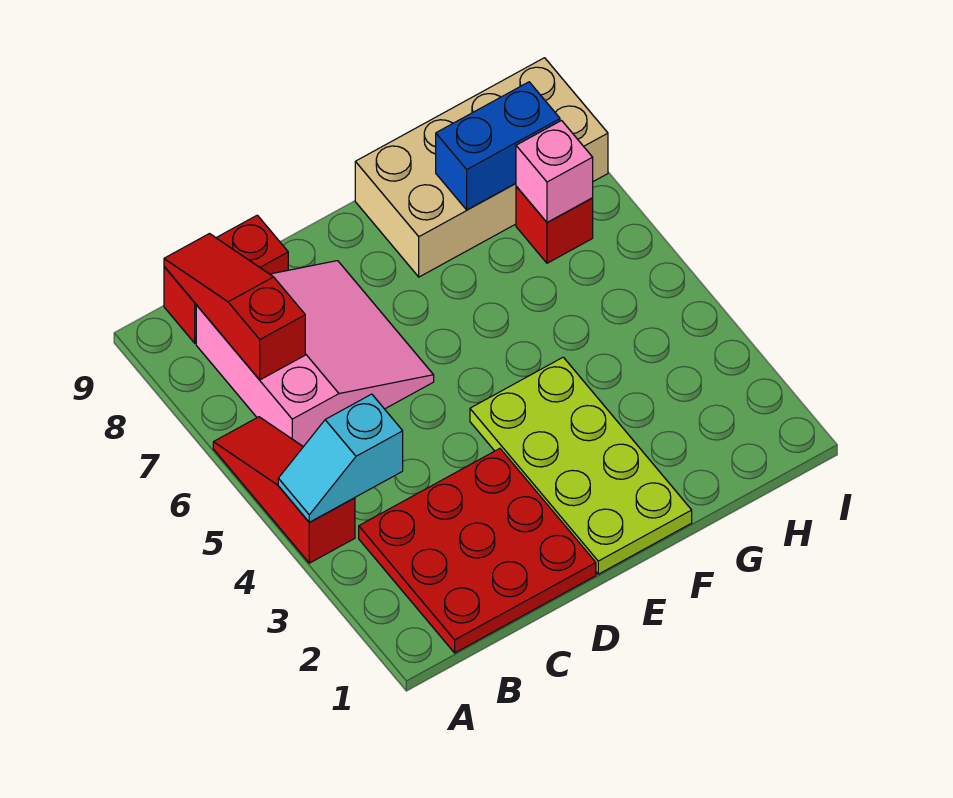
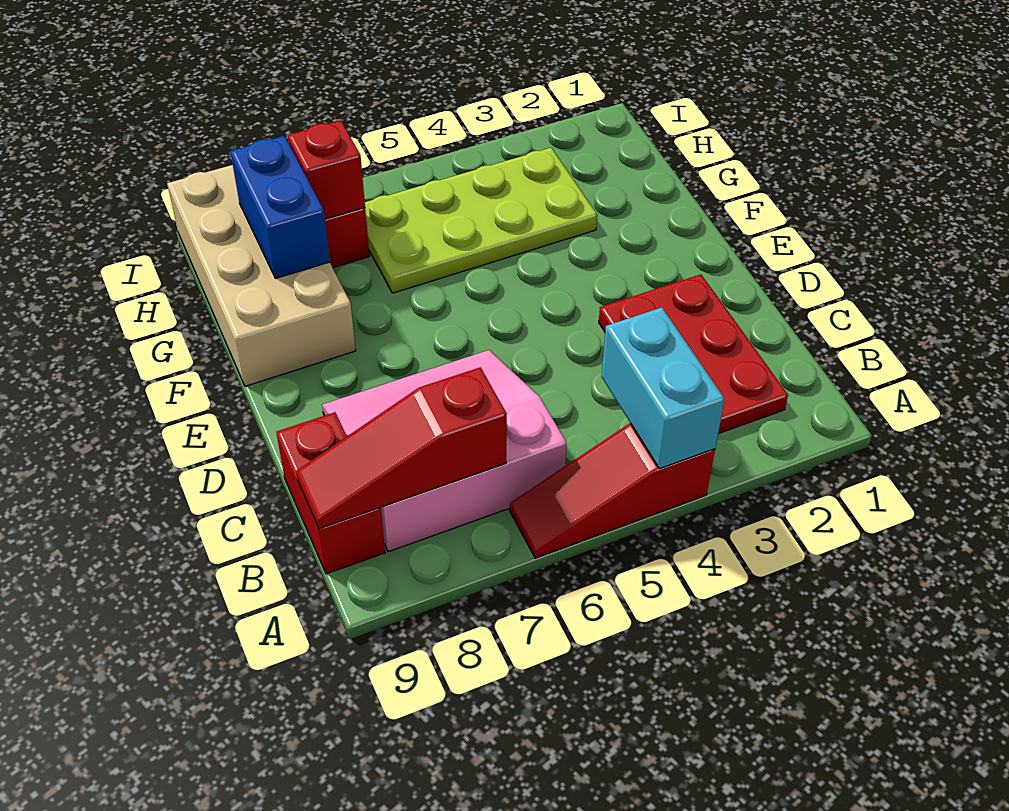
cyan slope A4:B4 level 2 top B -> cyan brick A4:B4 level 2
red plate B1:D3 level 1 -> red plate B2:D3 level 1
lime plate E1:F4 level 1 -> lime plate G3:H6 level 1
pink brick H7 level 2 -> red brick H7 level 2

